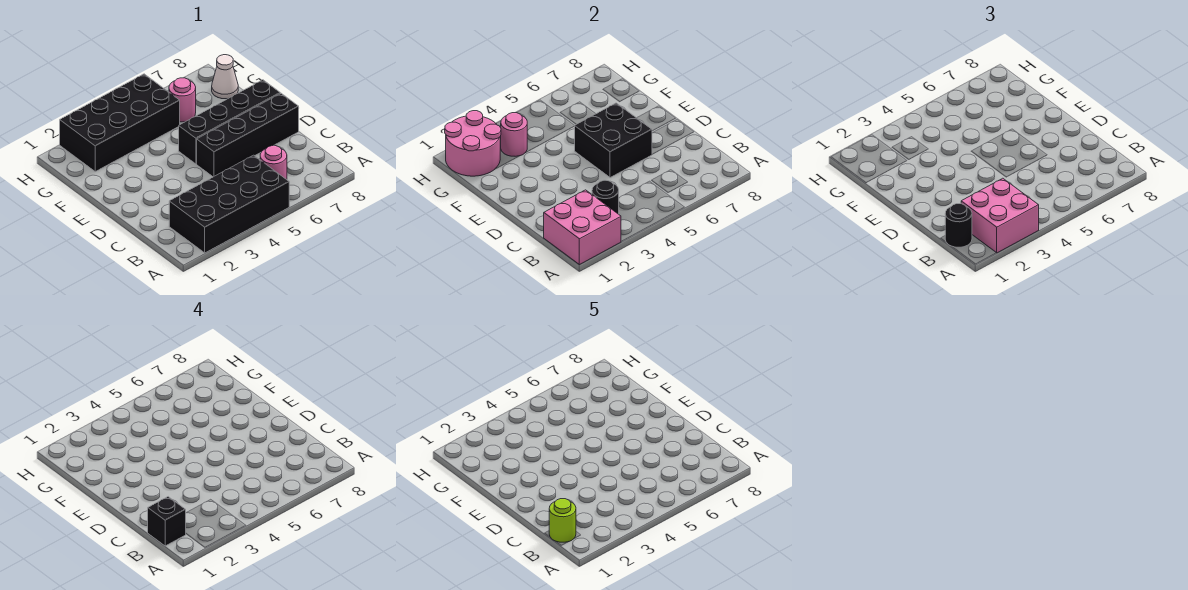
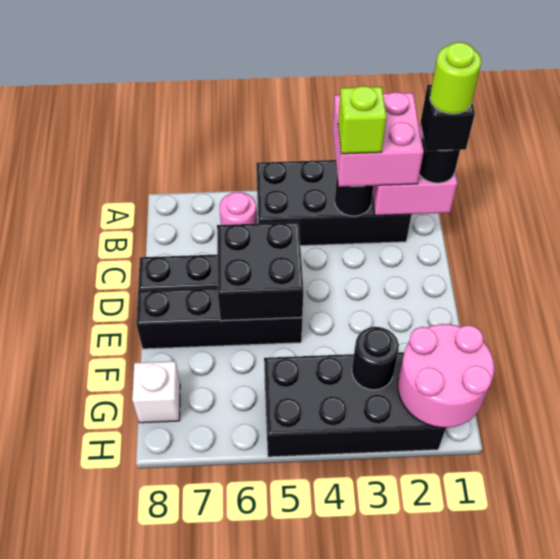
none -> lime brick B3 level 4
pink round brick G3 level 2 -> black round brick G3 level 2
pink round brick G6 level 1 -> none
white cone G8 level 1 -> white brick G8 level 1

